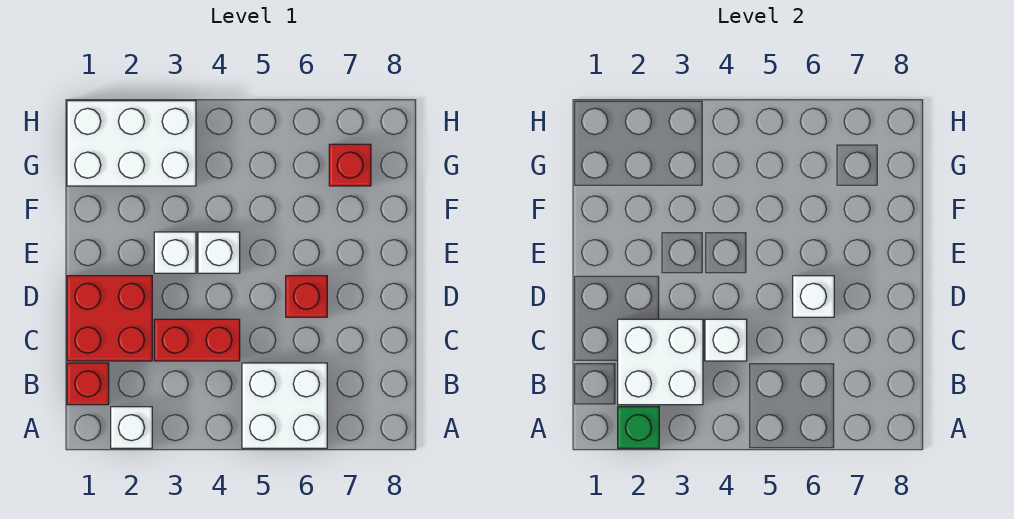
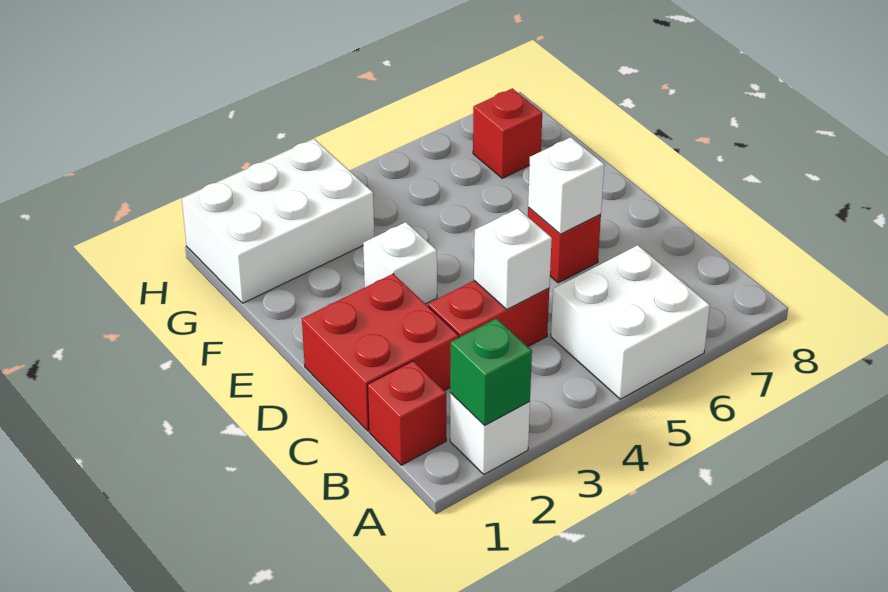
white brick B2:C3 level 2 -> none
white brick E4 level 1 -> none

